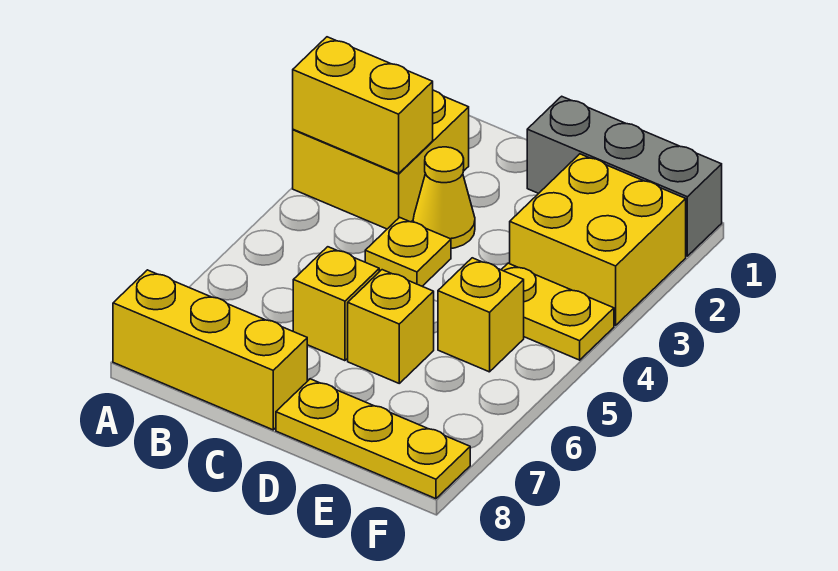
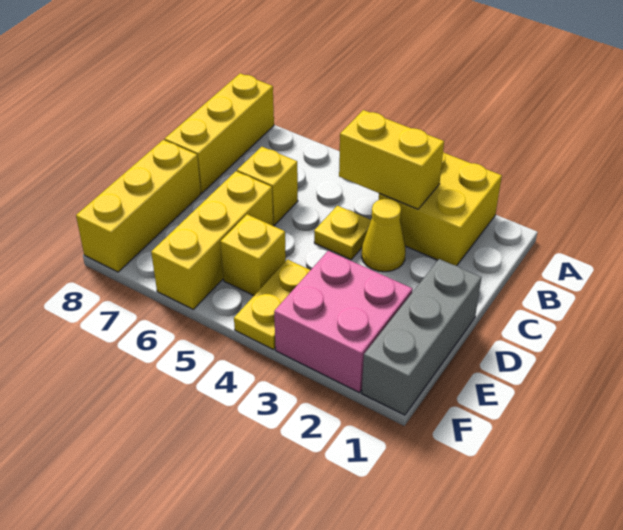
yellow brick A3:B3 level 2 -> yellow brick B3:B4 level 2
yellow brick D6 level 1 -> yellow brick D6:F6 level 1
yellow plate D8:F8 level 1 -> yellow brick D8:F8 level 1
yellow brick E2:F3 level 1 -> pink brick E2:F3 level 1

